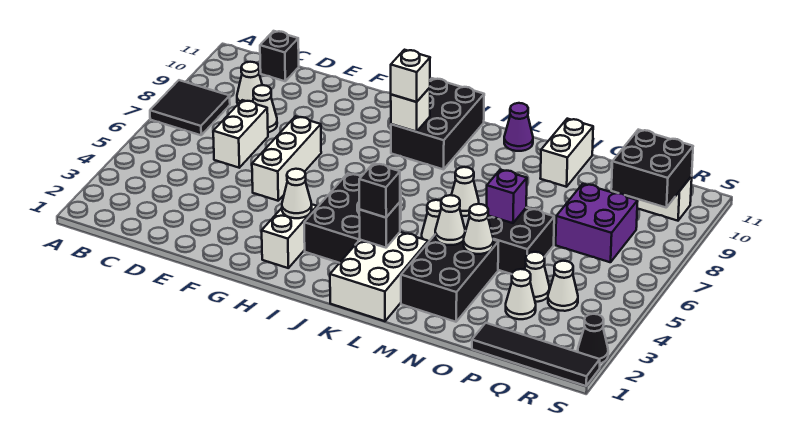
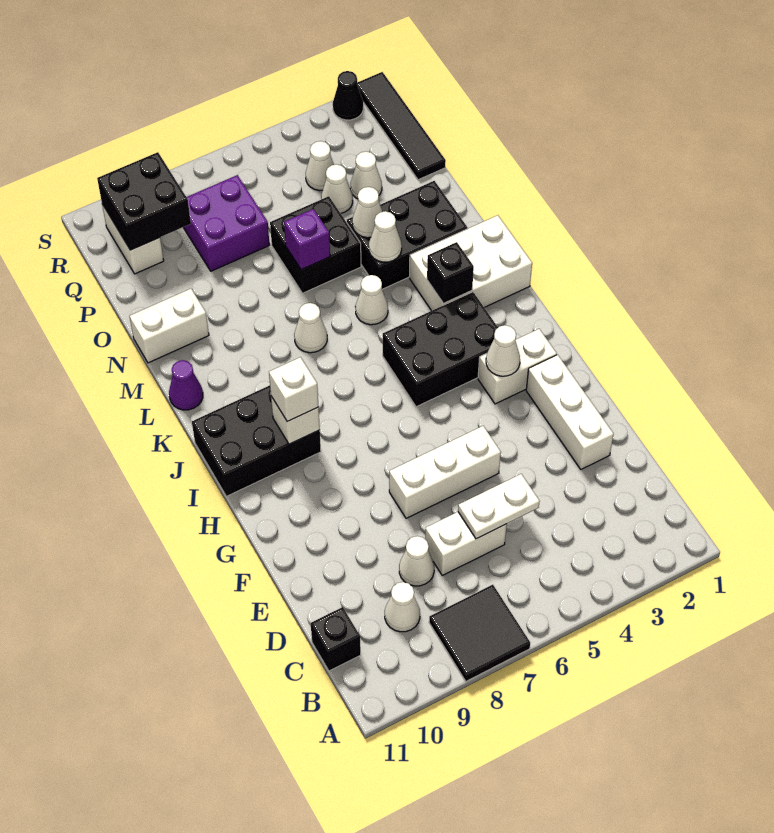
none -> white plate D5:D6 level 2
none -> white brick E2:G2 level 1
black brick K3 level 3 -> none

